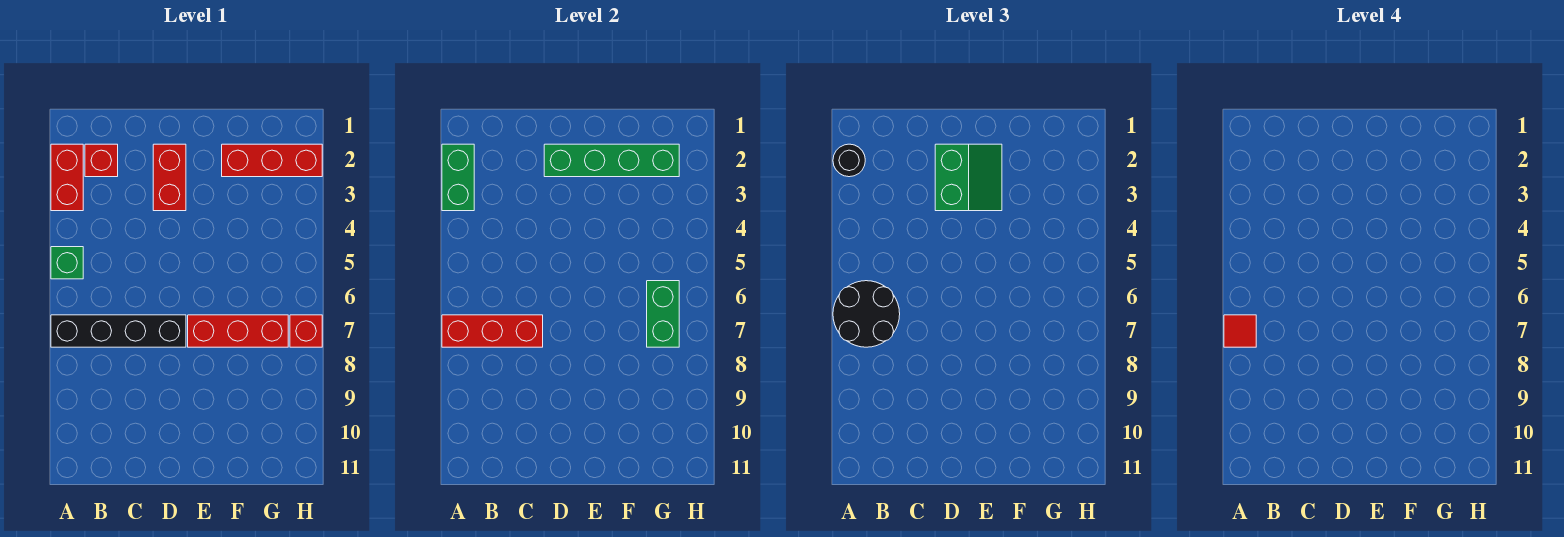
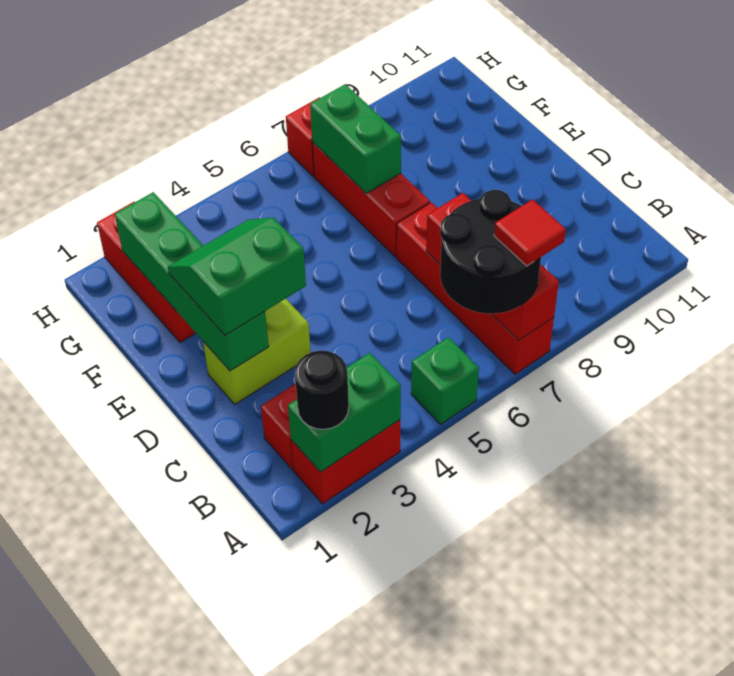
black brick A7:D7 level 1 -> red brick A7:D7 level 1
red brick D2:D3 level 1 -> lime brick D2:D3 level 1
green brick G6:G7 level 2 -> green brick F7:G7 level 2

